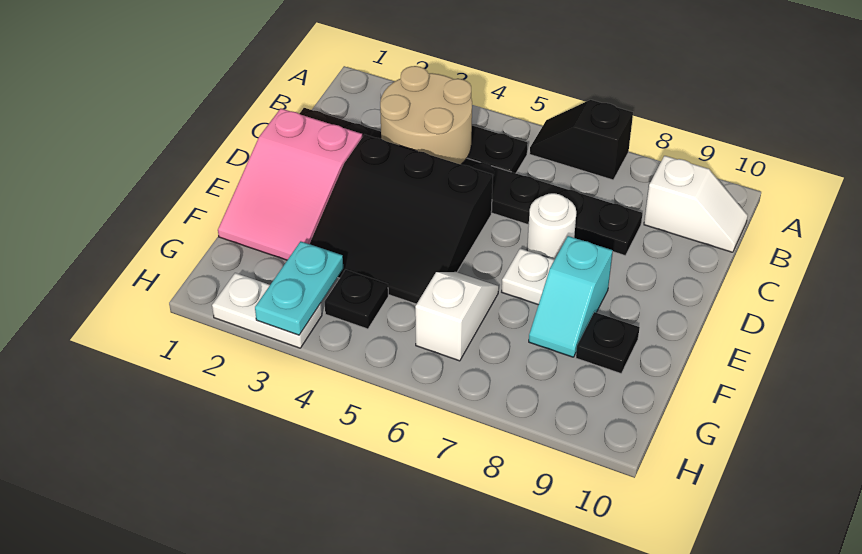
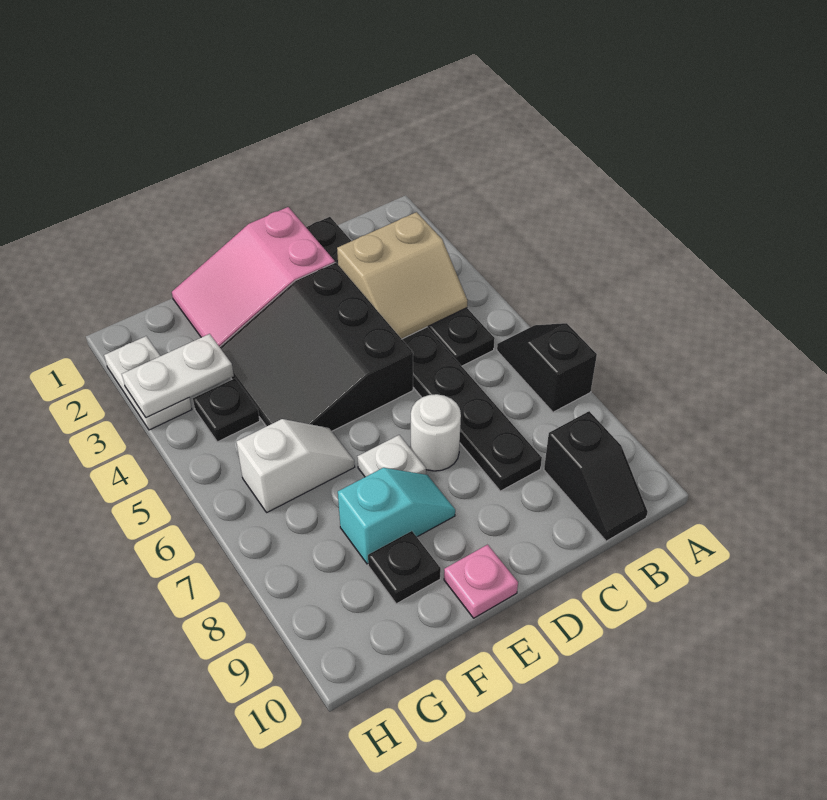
tan round brick B3:C4 level 2 -> tan slope B3:C4 level 2 top 3
white slope B9:B10 level 1 top 9 -> black slope B9:B10 level 1 top 9
cyan slope E8:F8 level 1 top E -> cyan slope E8:F8 level 1 top F
none -> pink plate E10 level 1
cyan plate G3:H3 level 2 -> white plate G3:H3 level 2

